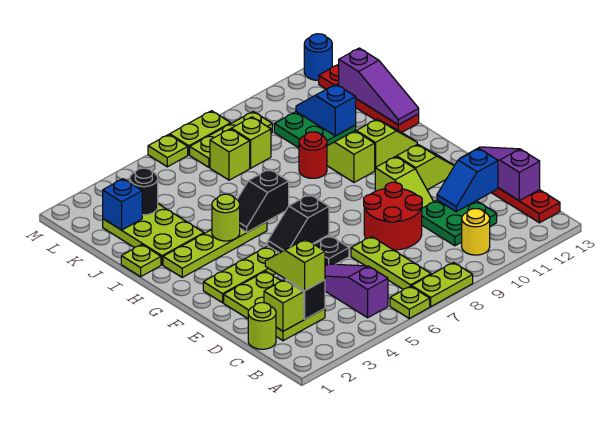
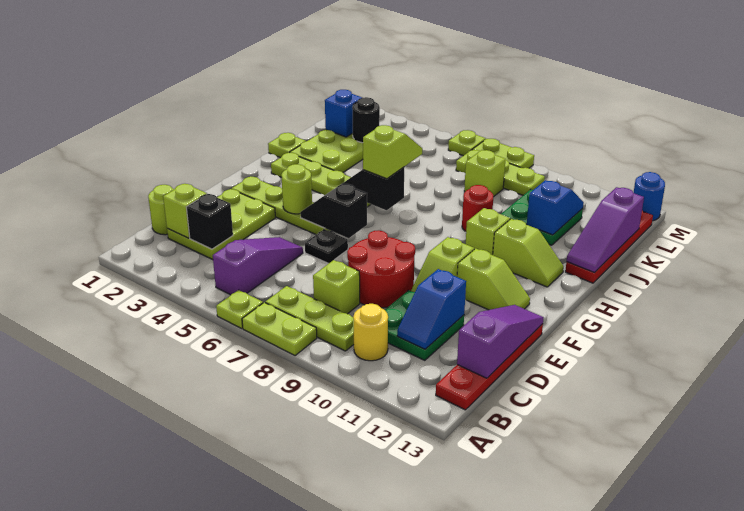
lime plate B7:D7 level 1 -> lime plate B7:B9 level 1
lime slope C3:D3 level 3 top C -> lime slope H6:I6 level 3 top H
blue slope D11:D12 level 2 top 12 -> blue slope C11:D11 level 2 top D
lime round brick H4 level 2 -> lime round brick F4 level 2
lime brick K7 level 1 -> lime brick C8 level 1

